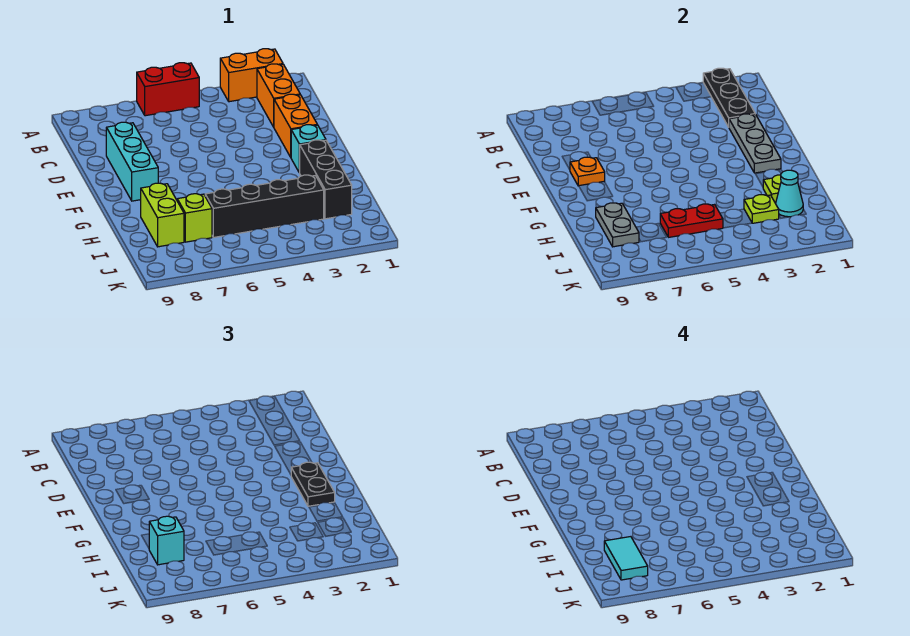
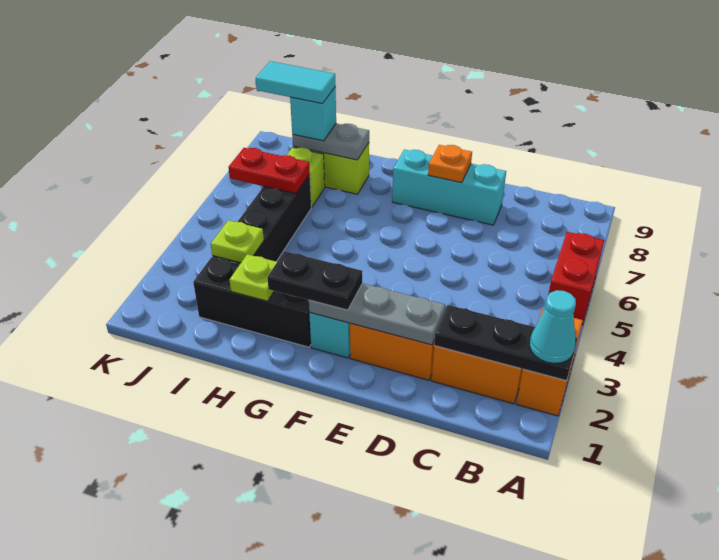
cyan cone I2 level 2 -> cyan cone A2 level 3
red plate I5:I6 level 2 -> red plate I6:J6 level 2

